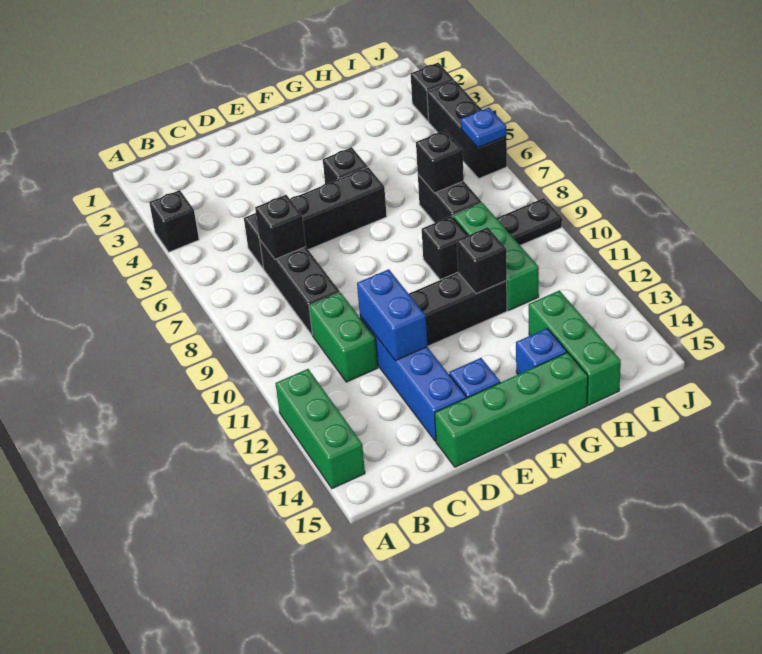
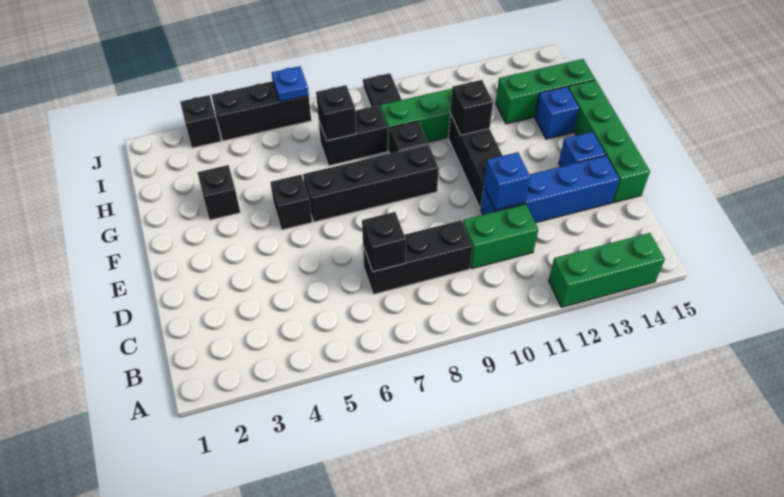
black brick A4 level 1 -> black brick G3 level 1
black brick C6:F6 level 1 -> black brick F6:F9 level 1
blue brick D11:D12 level 2 -> blue brick D11 level 2

